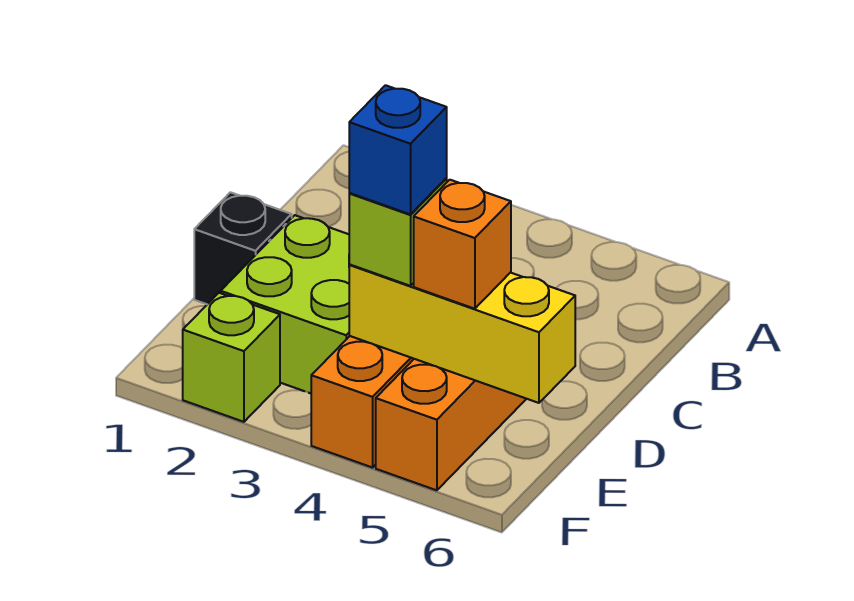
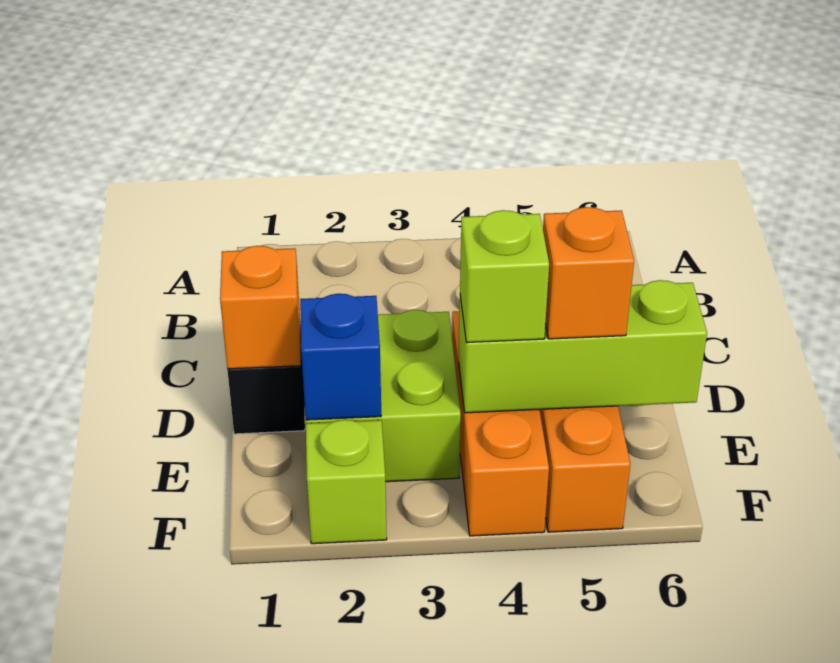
none -> orange brick D1 level 2
yellow brick E4:E6 level 2 -> lime brick E4:E6 level 2
blue brick E4 level 4 -> blue brick E2 level 2

